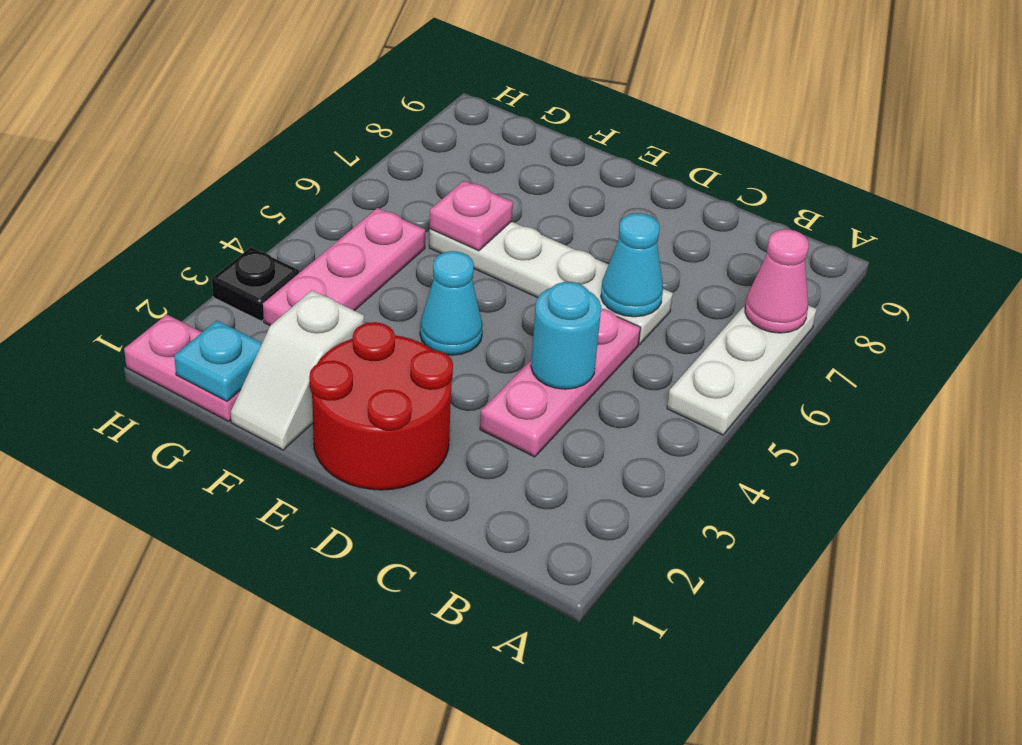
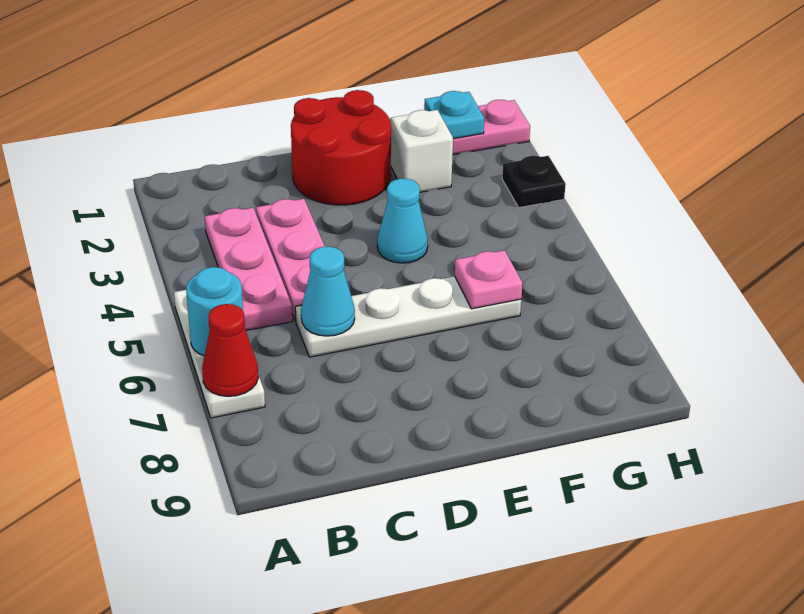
pink cone A7 level 2 -> red cone A7 level 2
cyan round brick C4 level 2 -> cyan round brick A6 level 2
pink plate G3:G5 level 1 -> pink plate B3:B5 level 1

